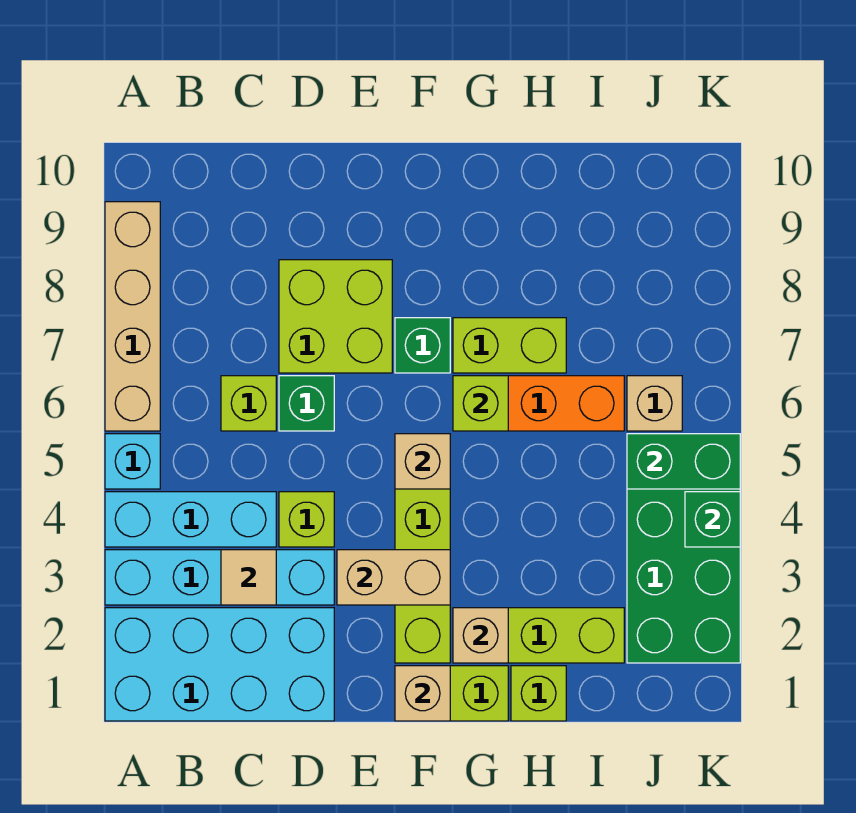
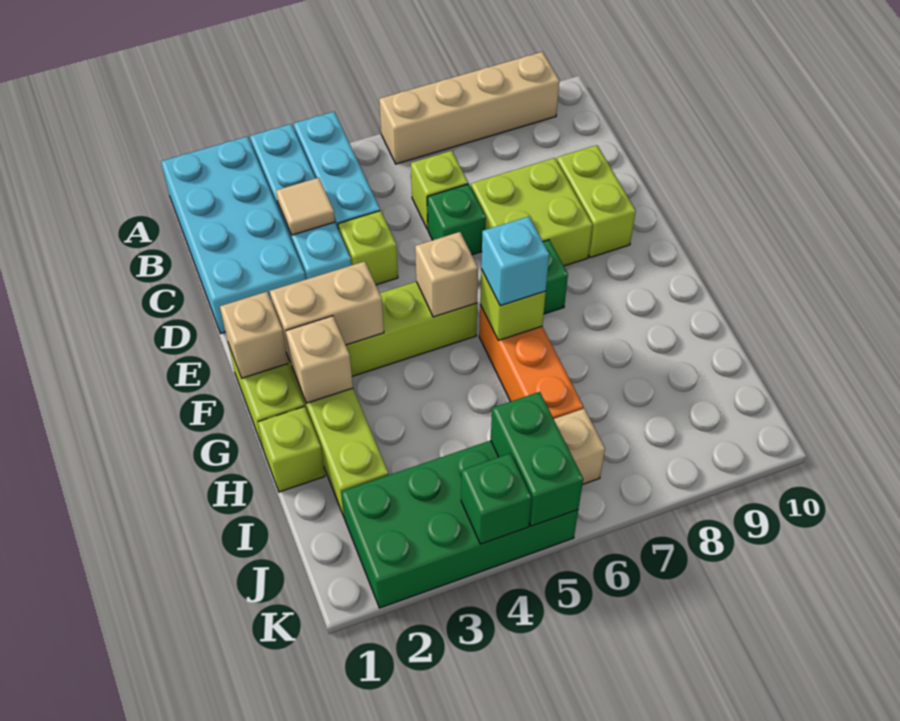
cyan brick A5 level 1 -> cyan brick G6 level 3
tan brick E3:F3 level 2 -> tan brick F2:F3 level 2
lime brick G7:H7 level 1 -> lime brick D9:E9 level 1

